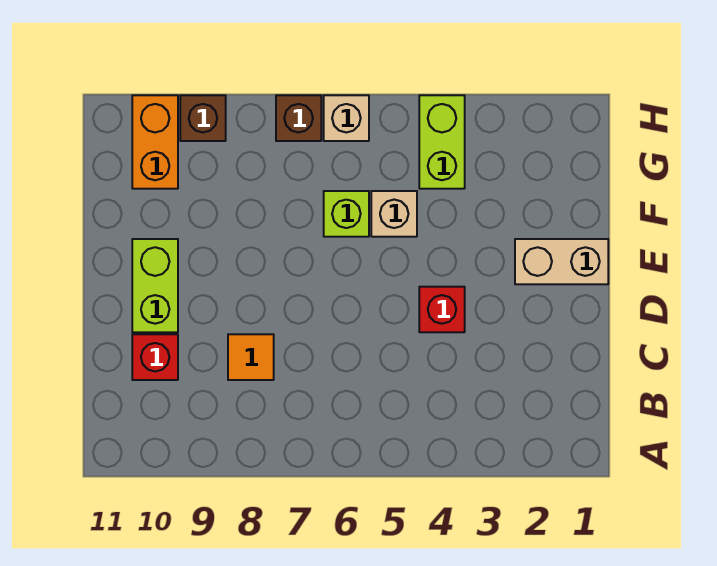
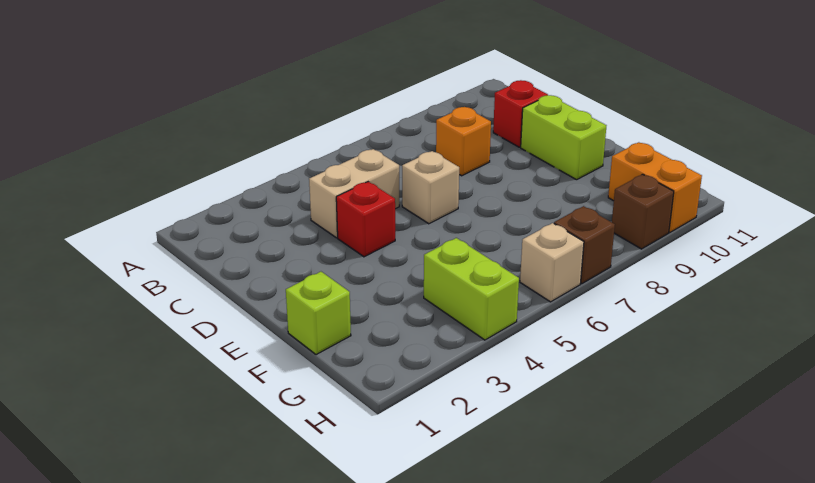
orange tile C8 level 1 -> orange brick C8 level 1
tan brick E1:E2 level 1 -> tan brick C4:C5 level 1
tan brick F5 level 1 -> tan brick D6 level 1
lime brick F6 level 1 -> lime brick F1 level 1

